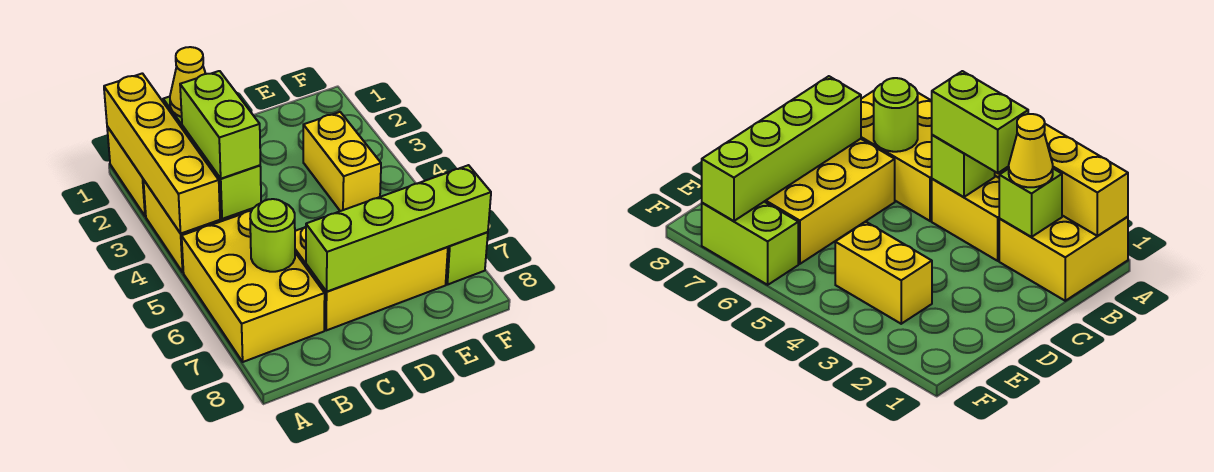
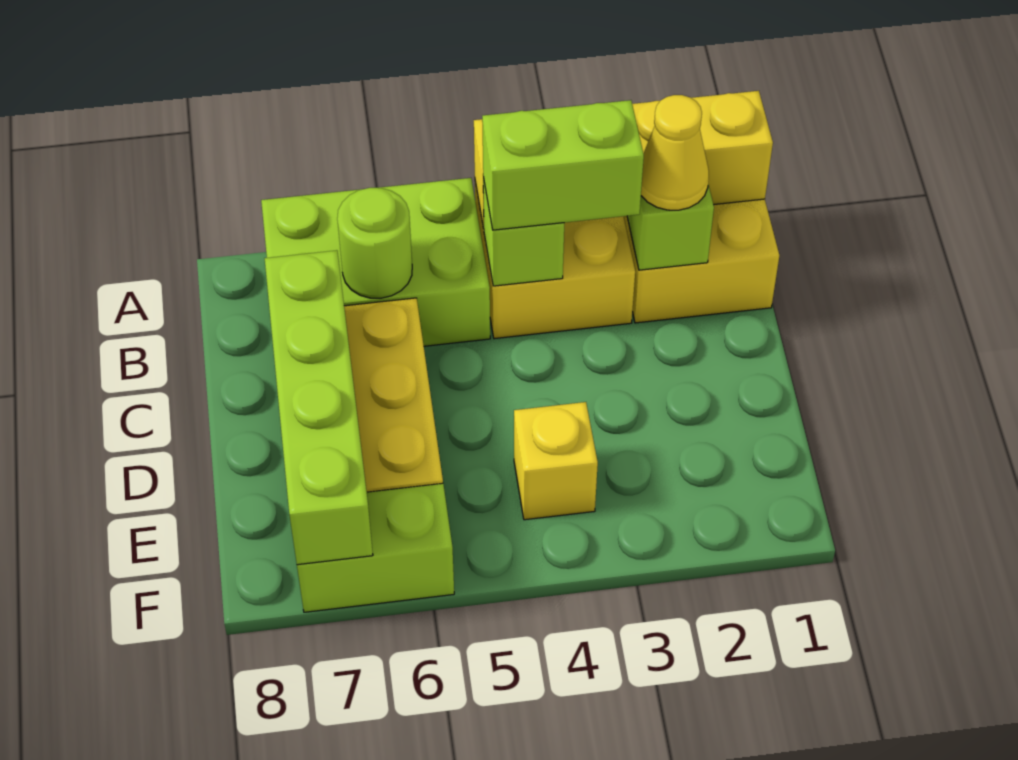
yellow brick A5:B7 level 1 -> lime brick A5:B7 level 1
yellow brick E3:E4 level 1 -> yellow brick E4 level 1

